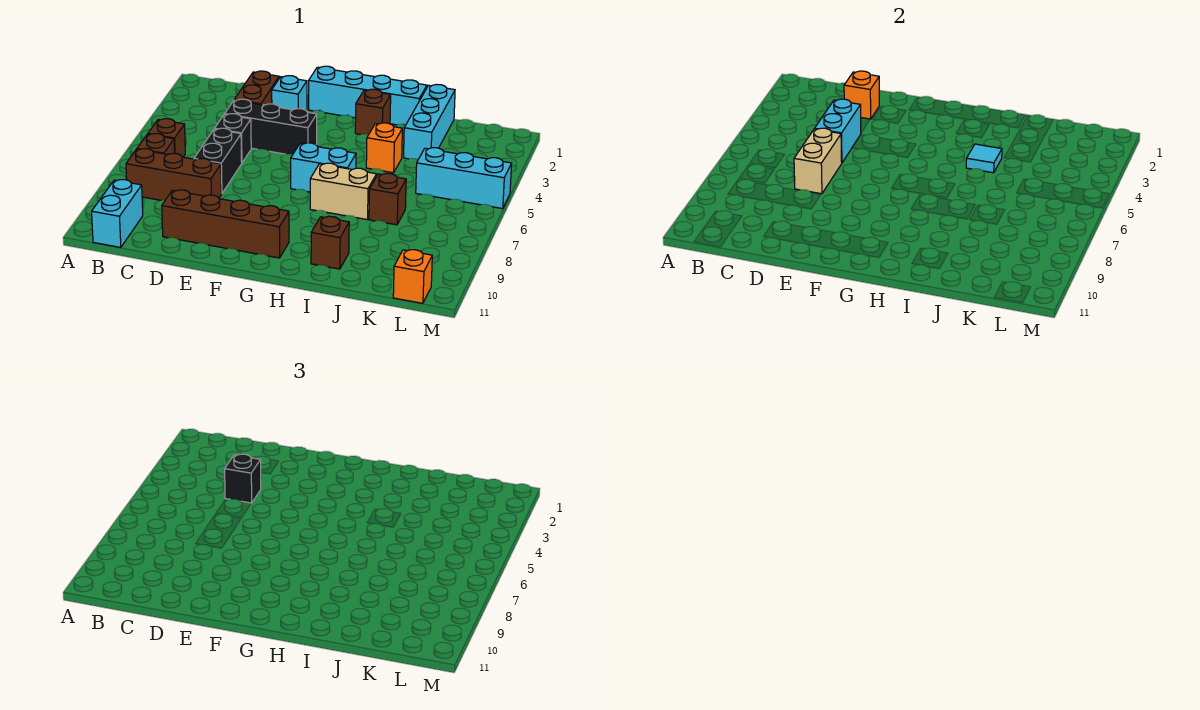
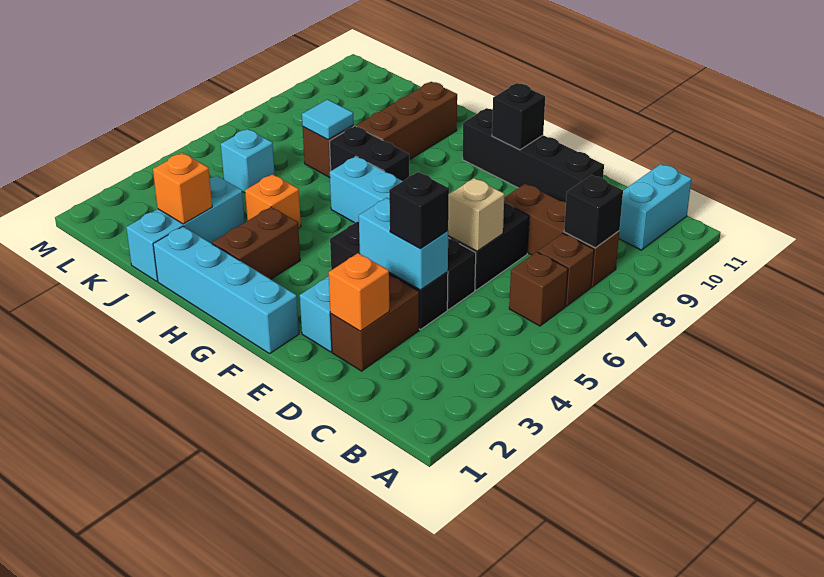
none -> black brick B8 level 2
cyan brick D4:D5 level 2 -> cyan brick D4:E4 level 2
tan brick D6:D7 level 2 -> tan brick D6 level 2
brown brick D10:G10 level 1 -> black brick D10:G10 level 1
none -> black brick F10 level 2
brown brick H2 level 1 -> brown brick H2:H3 level 1
tan brick H7:I7 level 1 -> black brick H7:I7 level 1
cyan tile I4 level 2 -> cyan tile J7 level 2
brown brick I10 level 1 -> brown brick I8:I10 level 1
cyan brick K5:M5 level 1 -> cyan brick K5 level 1
orange brick L11 level 1 -> orange brick J2 level 2

